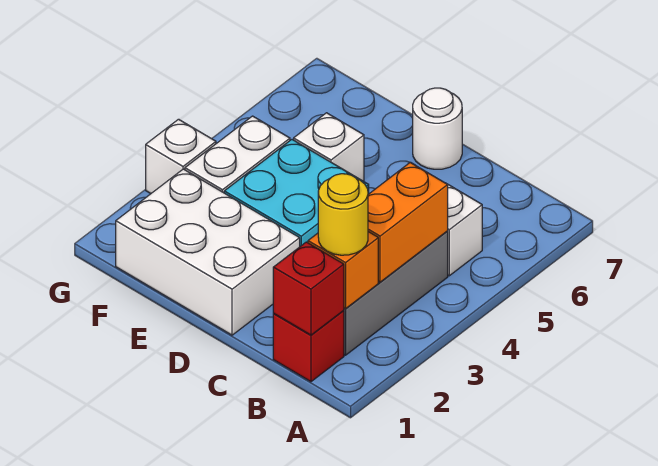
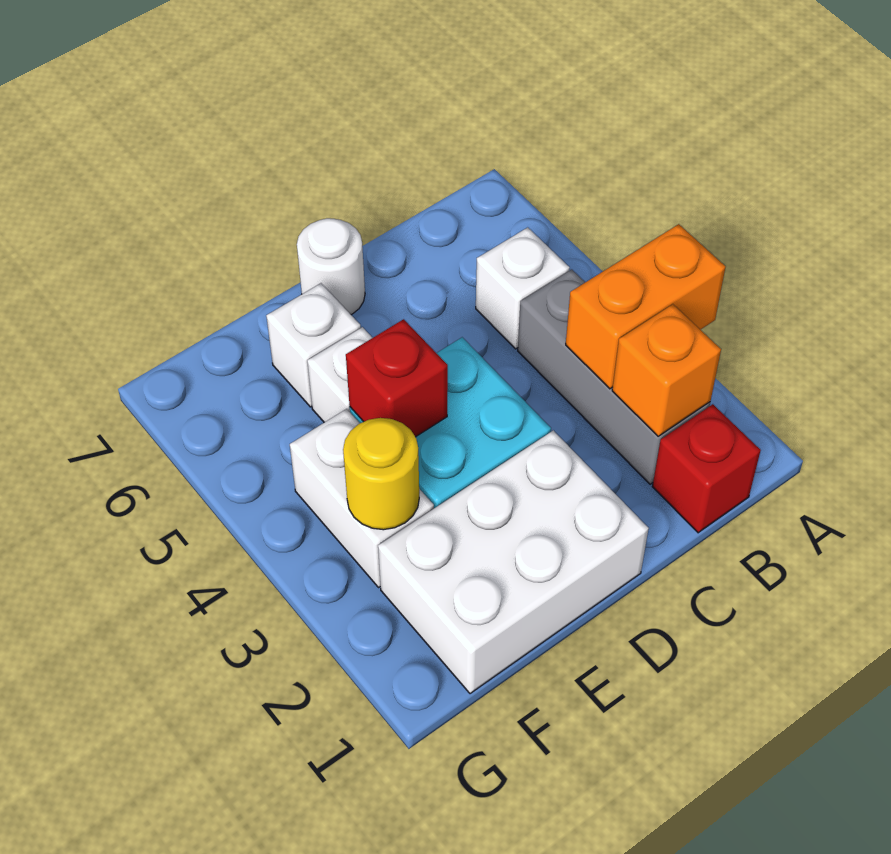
red brick B1 level 2 -> red brick E4 level 2
yellow round brick B2 level 3 -> yellow round brick F3 level 2
orange brick B3:B4 level 2 -> orange brick A3:B3 level 2
white brick G3 level 1 -> white brick E6 level 1

